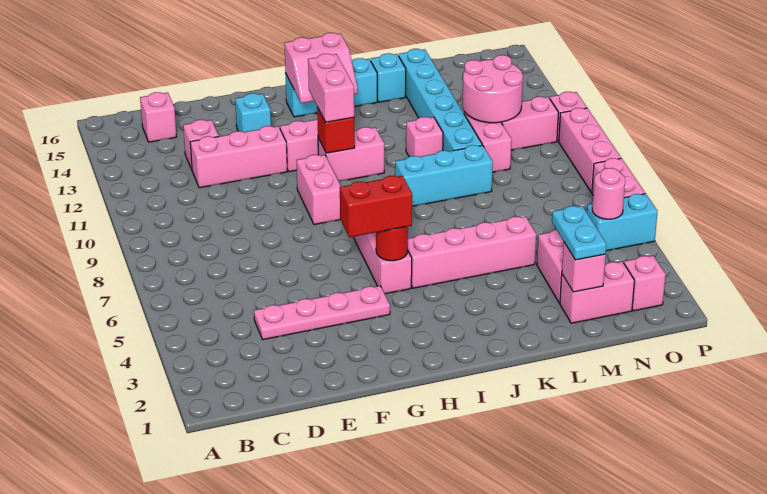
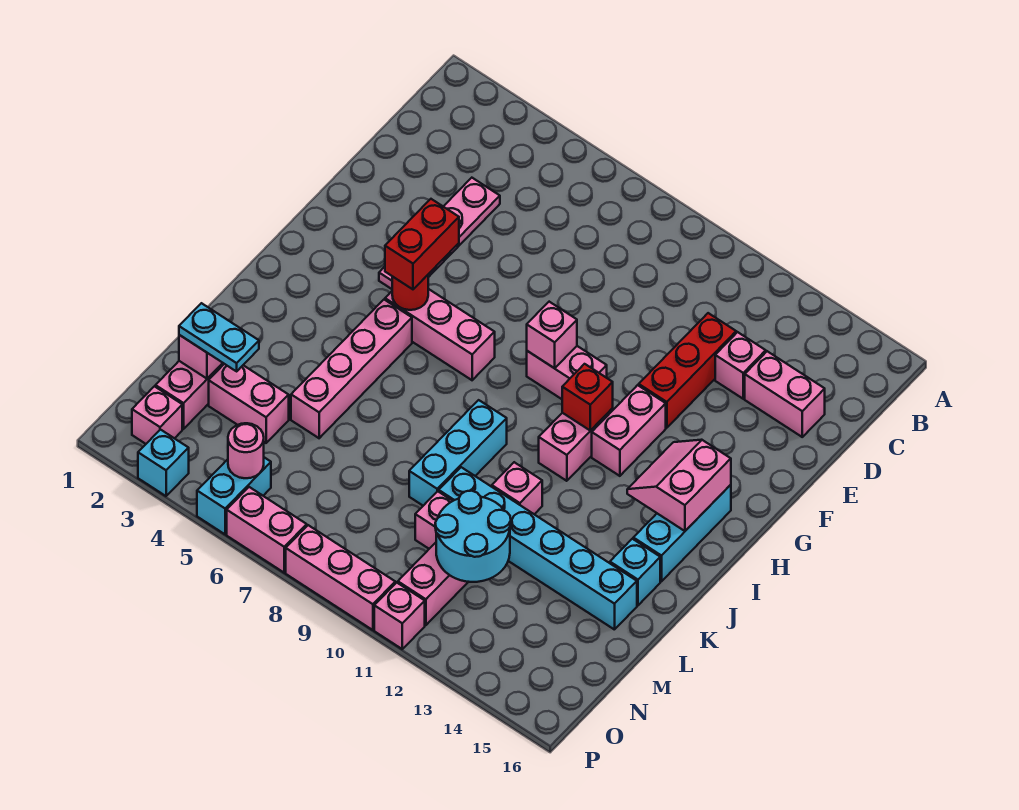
pink brick C15 level 1 -> pink brick G9 level 2
pink brick D12:F12 level 1 -> red brick D12:F12 level 1
cyan brick F14 level 1 -> cyan brick P3 level 1
pink brick H11:H12 level 3 -> pink brick D14:D15 level 1
pink round brick M11:N12 level 2 -> cyan round brick M11:N12 level 2

